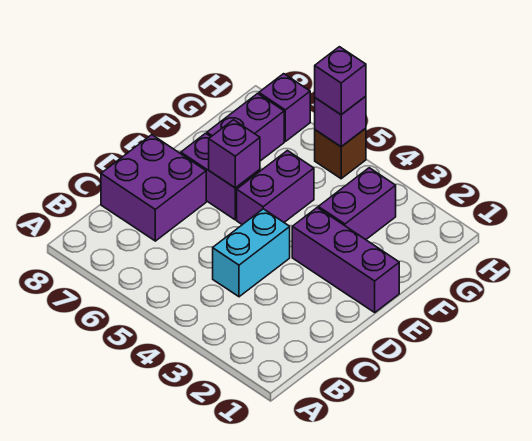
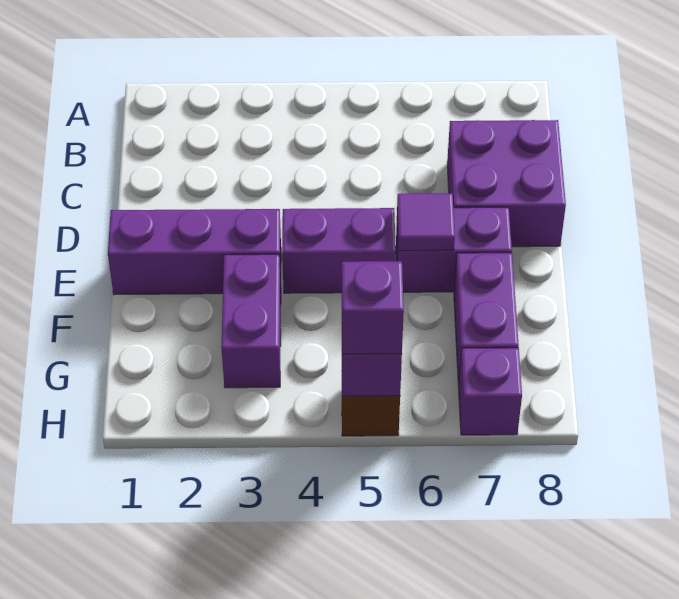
cyan brick C4:D4 level 1 -> none
purple brick E5:F5 level 1 -> purple brick E4:E5 level 1
purple brick E6 level 2 -> purple tile E6 level 2

